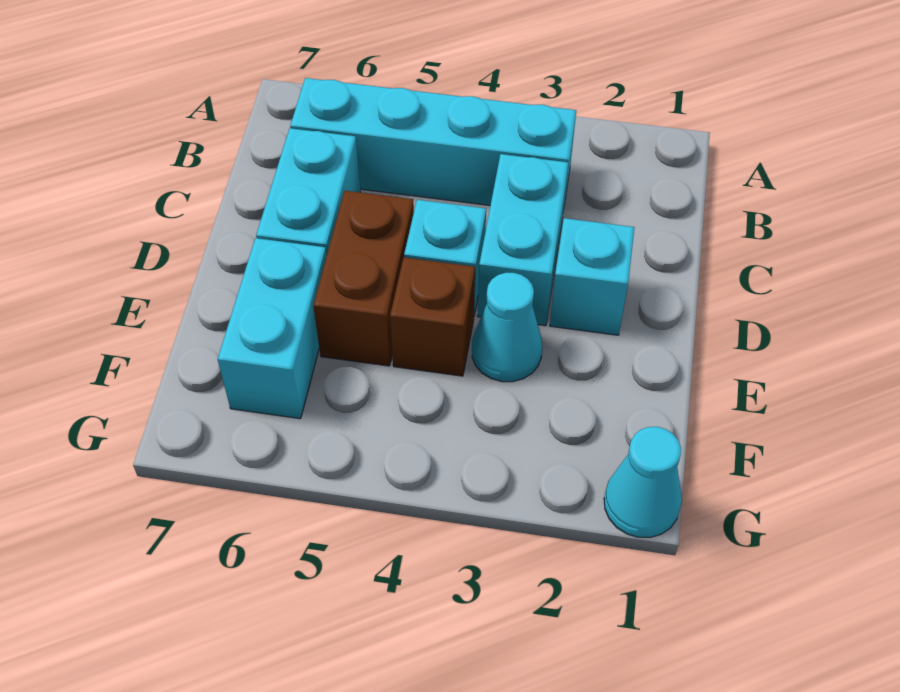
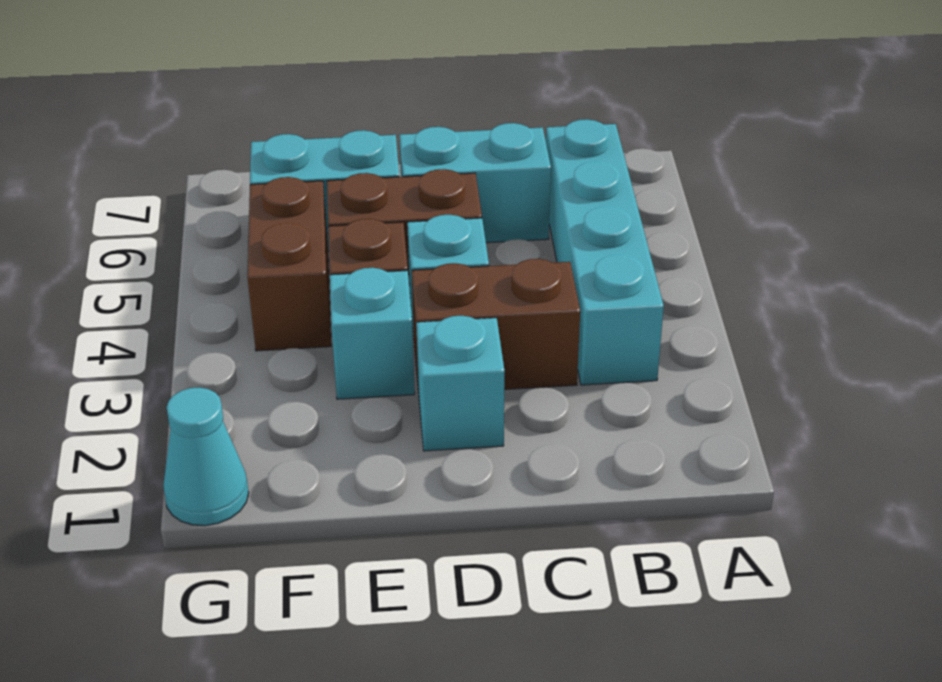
cyan brick C3:D3 level 1 -> brown brick C3:D3 level 1
cyan cone E3 level 1 -> cyan brick E3 level 1
none -> brown brick F4:F5 level 1

